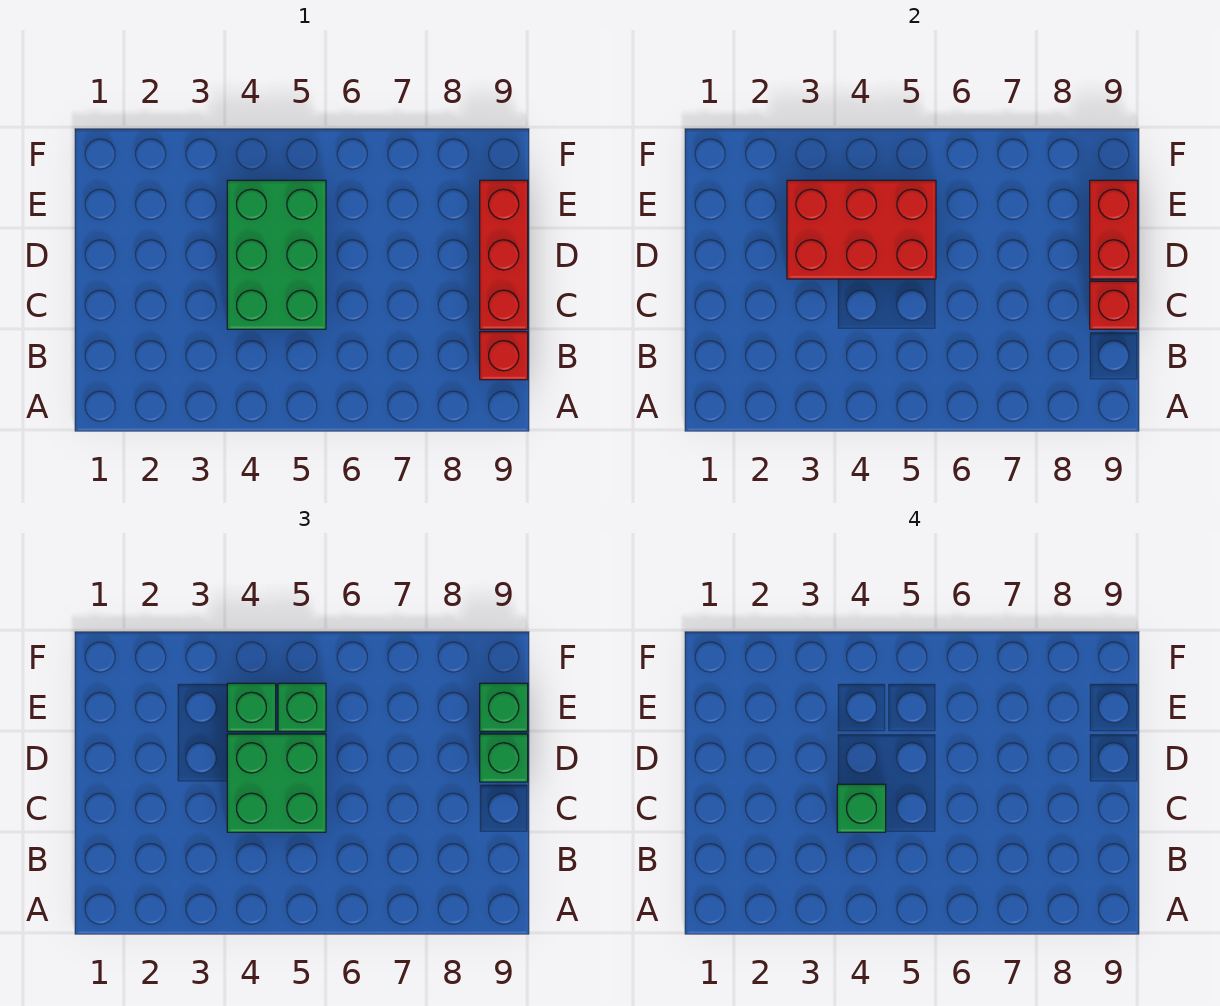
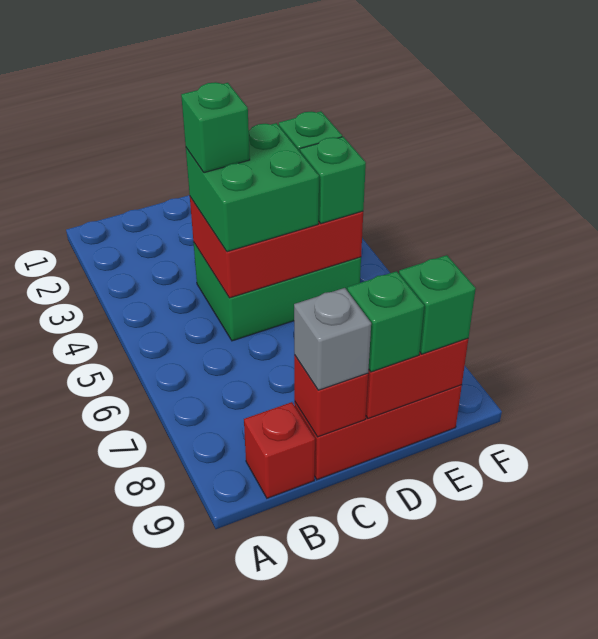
none -> grey brick C9 level 3
red brick D3:E5 level 2 -> red brick C4:E5 level 2

